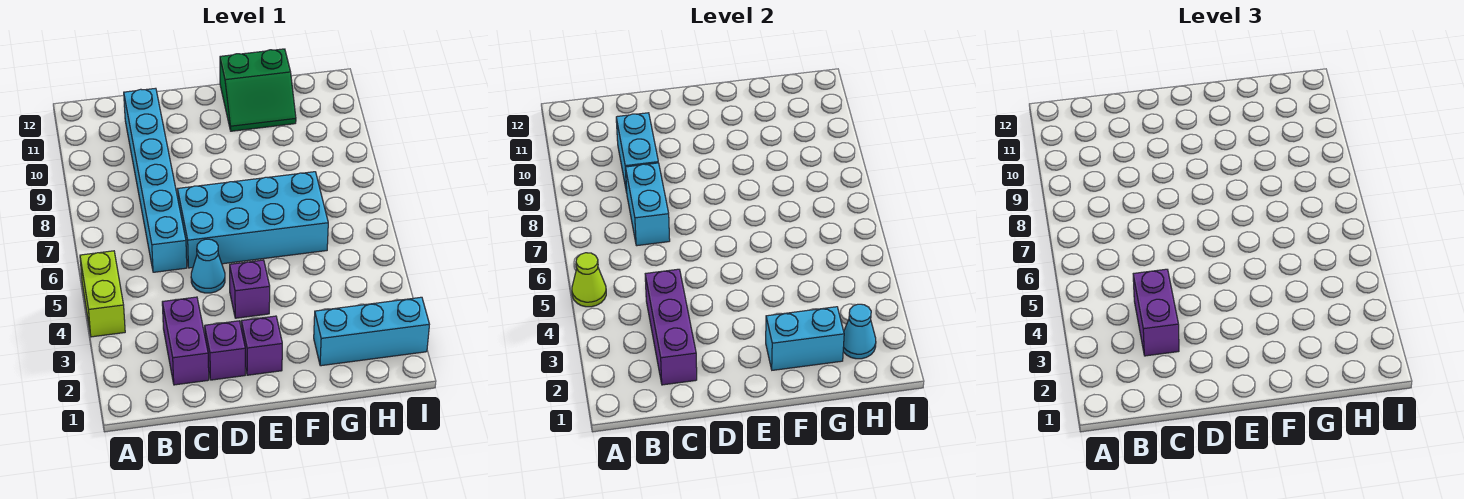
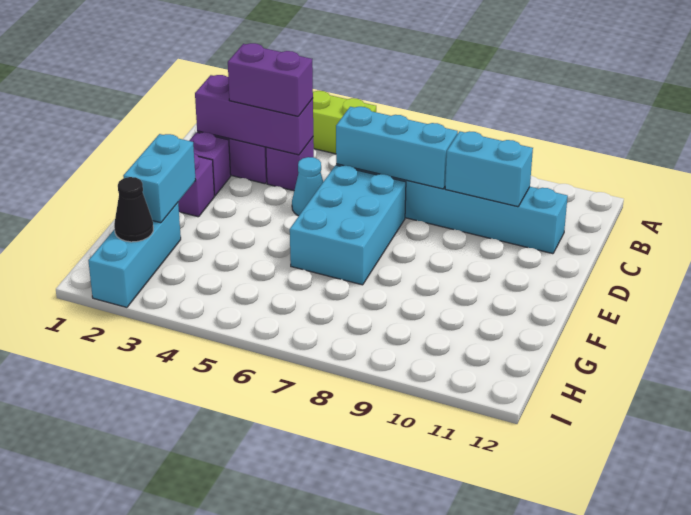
lime cone A5 level 2 -> none
cyan brick C7:C8 level 2 -> cyan brick C6:C8 level 2
cyan brick D6:G7 level 1 -> cyan brick D6:F7 level 1
purple brick E4 level 1 -> purple brick C4 level 1
green slope F11:G12 level 1 top 12 -> none
cyan cone H2 level 2 -> black cone H2 level 2

